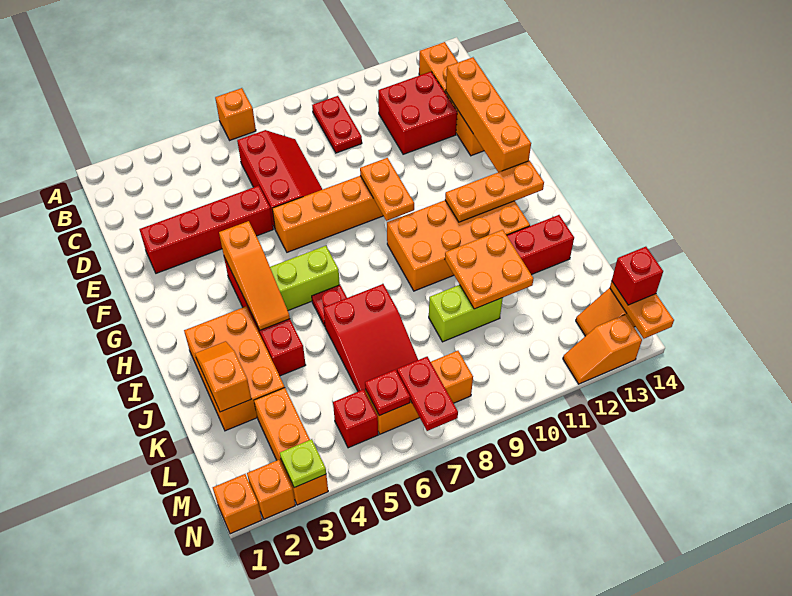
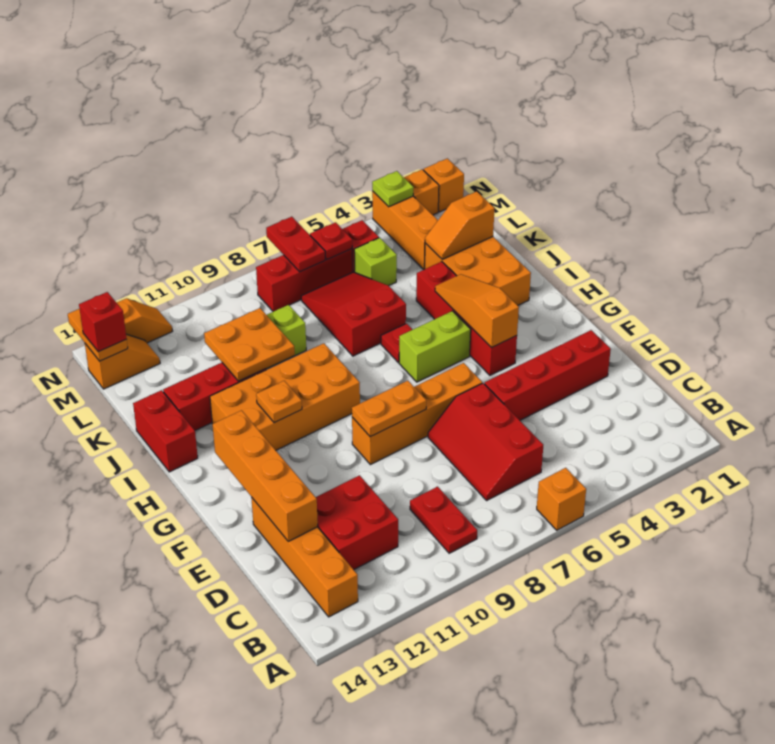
orange plate F9:G9 level 2 -> orange plate F8:F9 level 2
orange plate H11:H13 level 2 -> orange plate H11 level 2
none -> red brick I14:J14 level 1
orange slope J2:K2 level 2 top K -> orange slope K2:K3 level 2 top 2
none -> lime brick L5 level 1
orange brick M6:M8 level 1 -> red brick M6:M8 level 1

